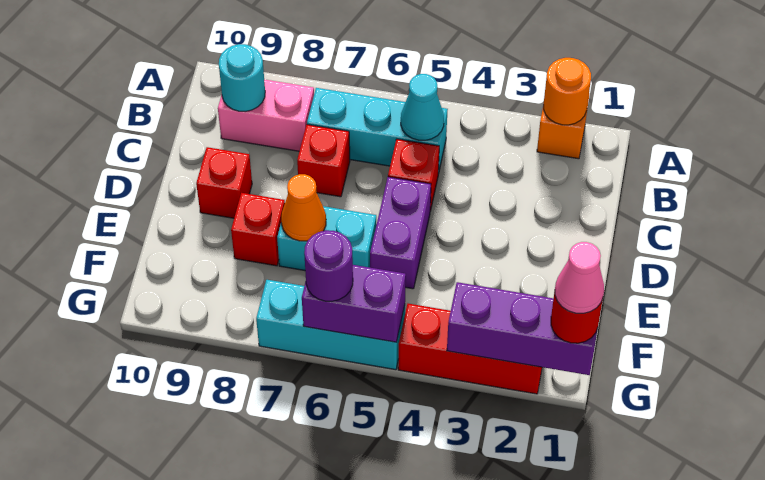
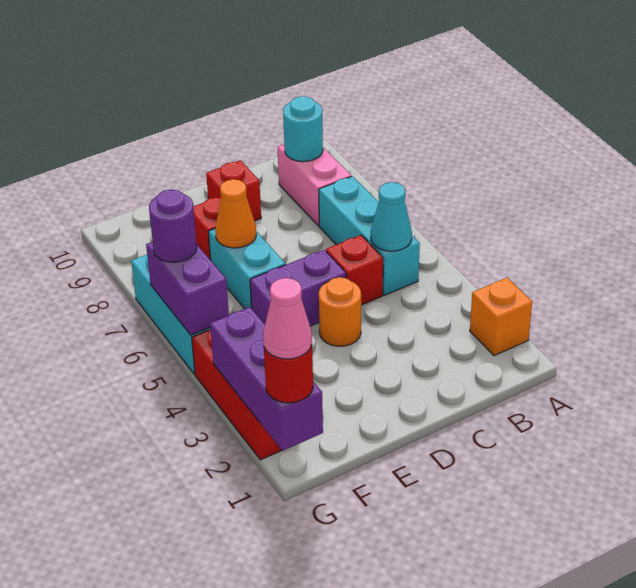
orange round brick A2 level 2 -> orange round brick D4 level 1
red brick C7 level 1 -> none

